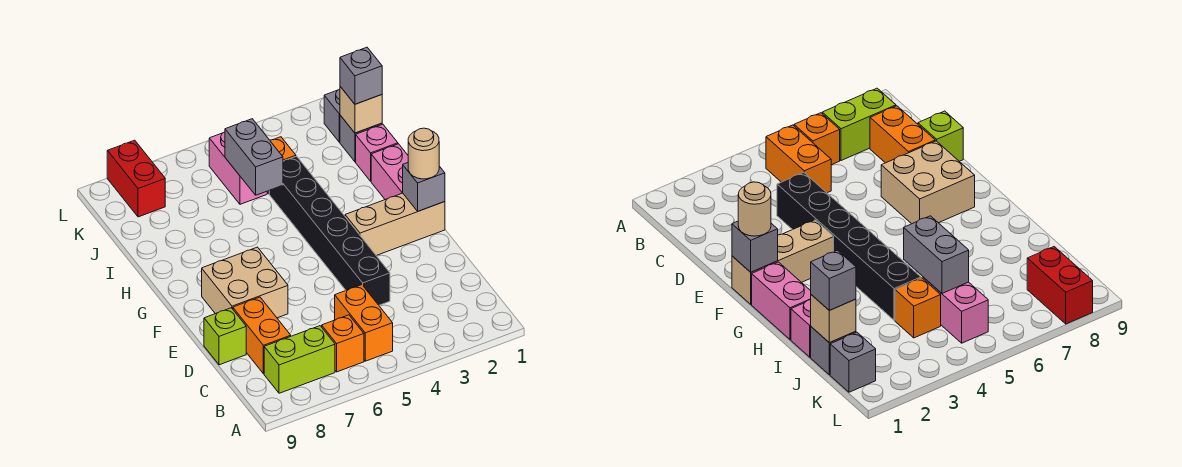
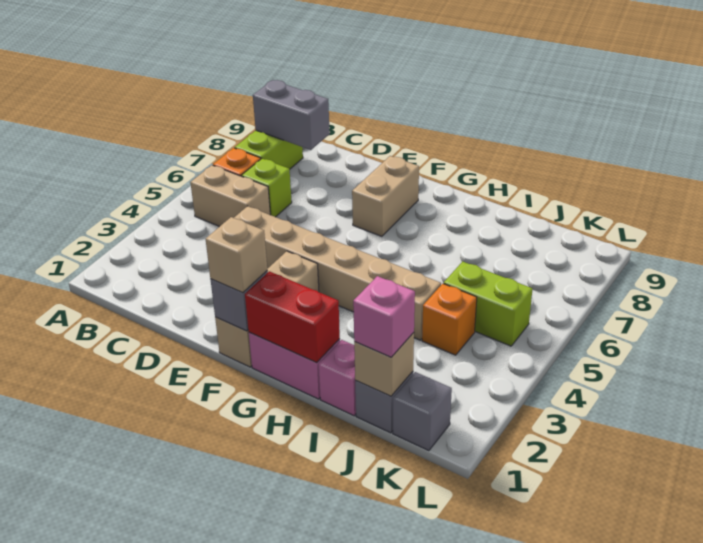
orange brick B5:C5 level 1 -> tan brick B5:C5 level 1
orange brick C8:D8 level 1 -> none
black brick D4:I4 level 1 -> tan brick D4:I4 level 1
lime brick D9 level 1 -> lime brick C6 level 1
tan brick E7:F8 level 1 -> tan brick F7:F8 level 1
tan round brick F1 level 3 -> tan brick F1 level 3
grey brick I5:J5 level 2 -> grey brick B8:C8 level 2
grey brick J1 level 3 -> pink brick J1 level 3
pink brick J5:K5 level 1 -> lime brick J5:K5 level 1
red brick K8:L8 level 1 -> red brick G1:H1 level 2

